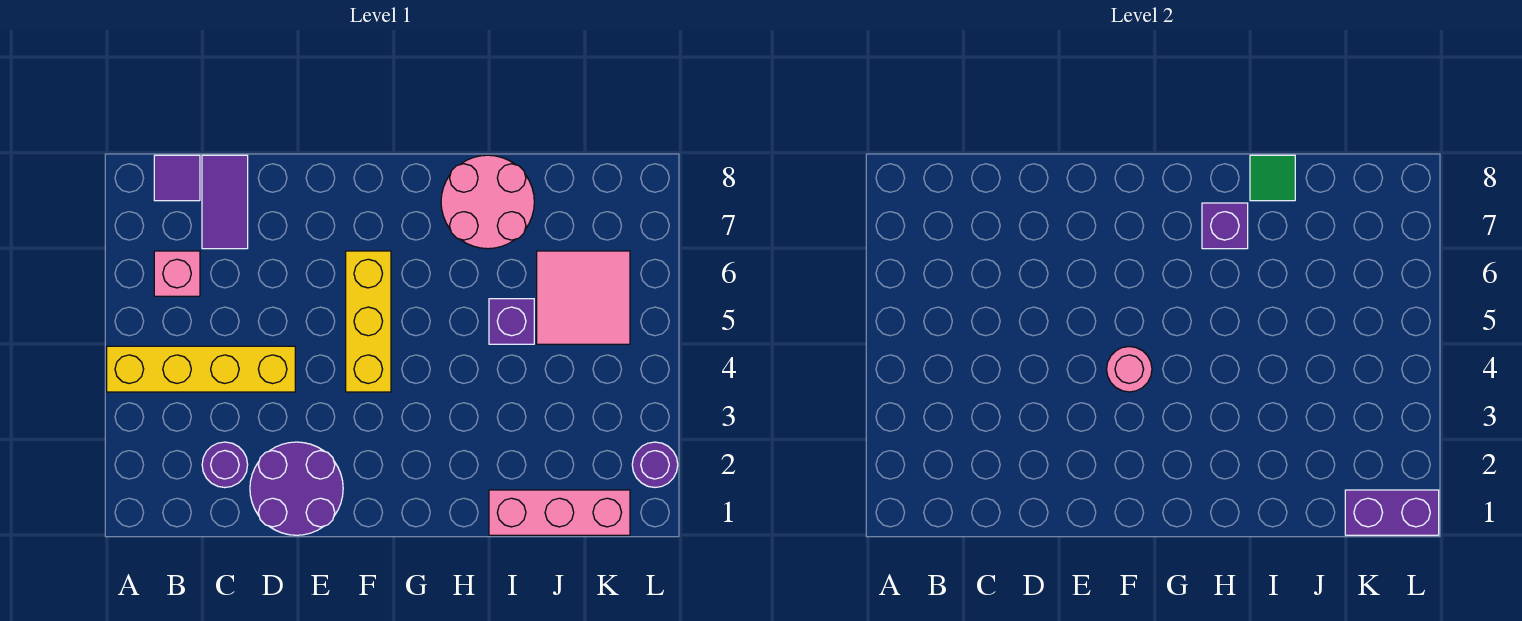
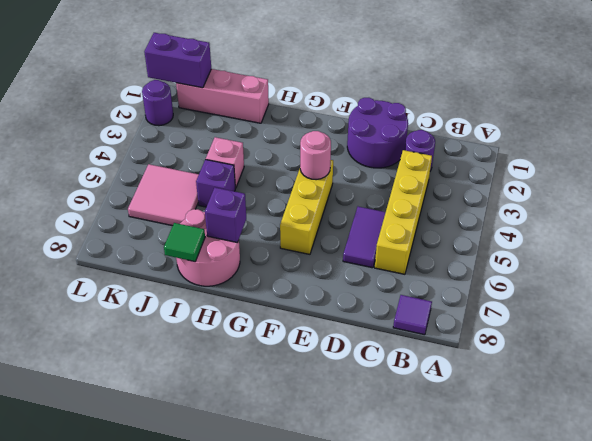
yellow brick A4:D4 level 1 -> yellow brick C3:C6 level 1
pink brick B6 level 1 -> pink brick I4 level 1
purple tile C7:C8 level 1 -> purple tile D5:D6 level 1

